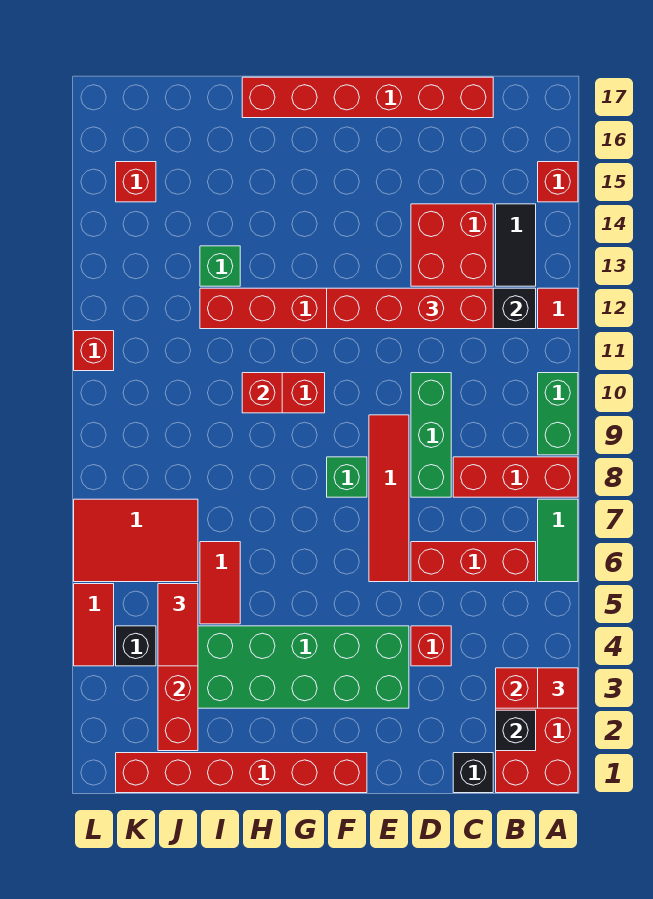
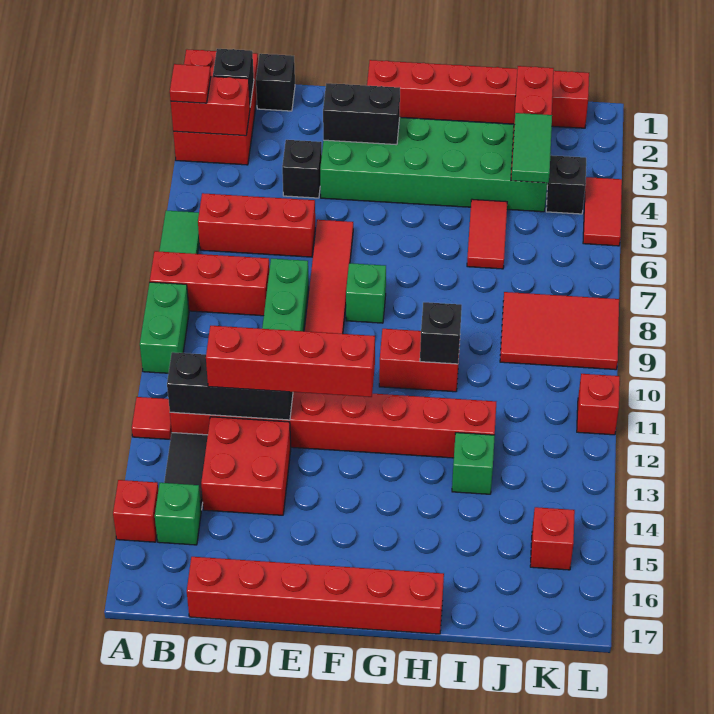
none -> green brick B15 level 1
red brick D4 level 1 -> black brick D4 level 1
none -> black brick E3:F3 level 2
red brick H10 level 2 -> black brick H10 level 2
red tile J4:J5 level 3 -> green tile J4:J5 level 3
red tile J6:L7 level 1 -> red tile J8:L9 level 1

